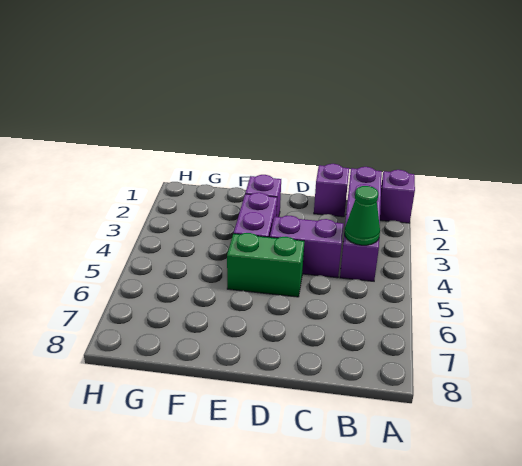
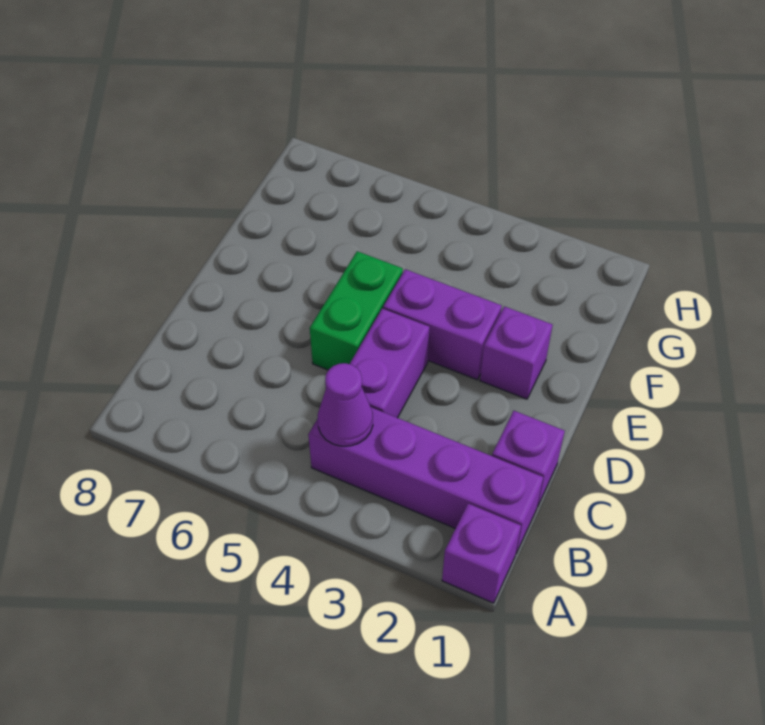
green cone B4 level 2 -> purple cone B4 level 2

